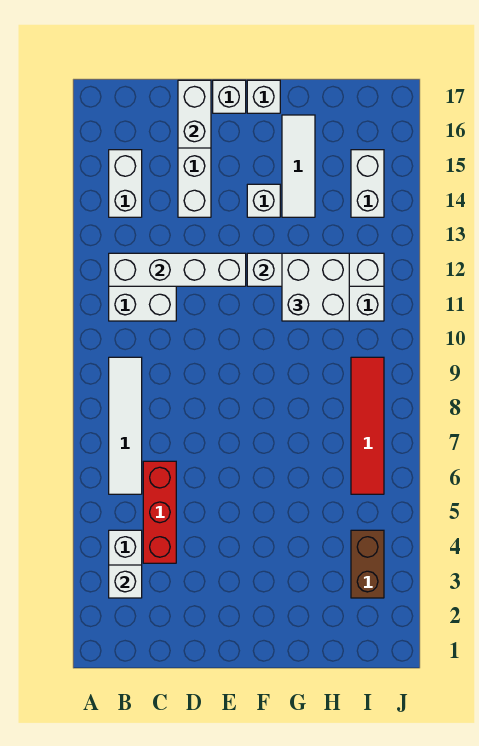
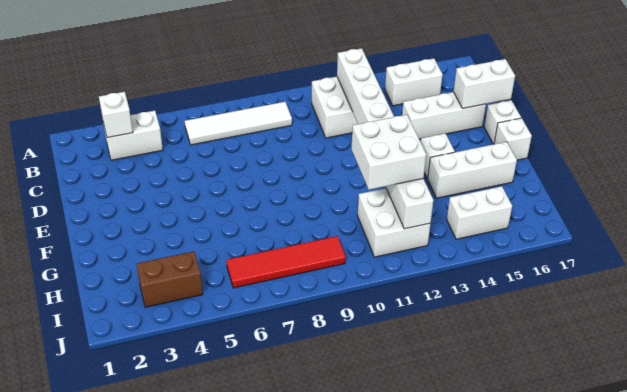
red brick C4:C6 level 1 -> none
white tile G14:G16 level 1 -> white brick G14:G16 level 1

